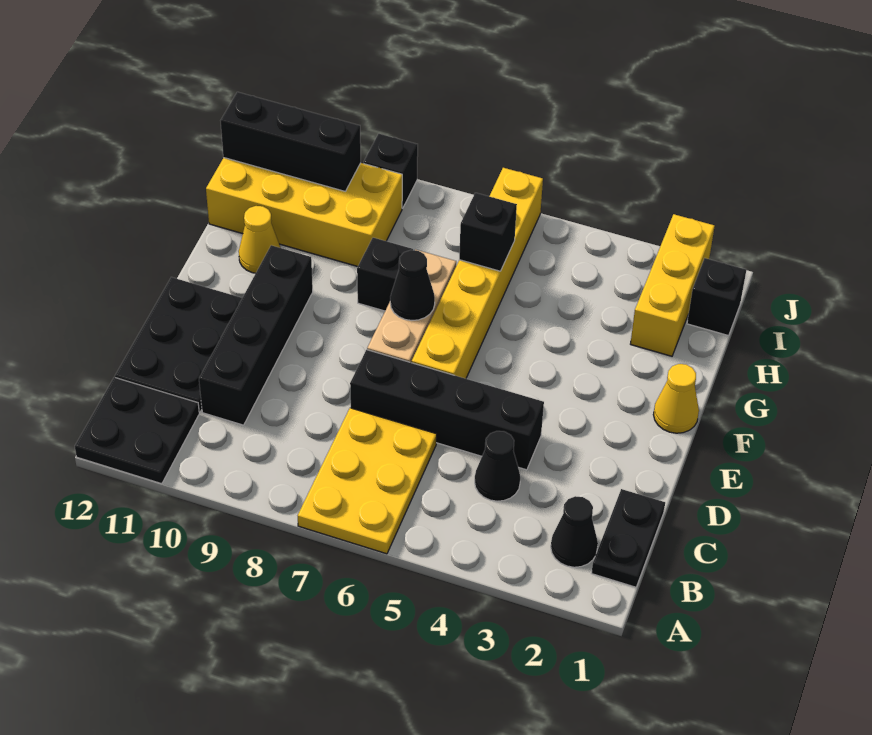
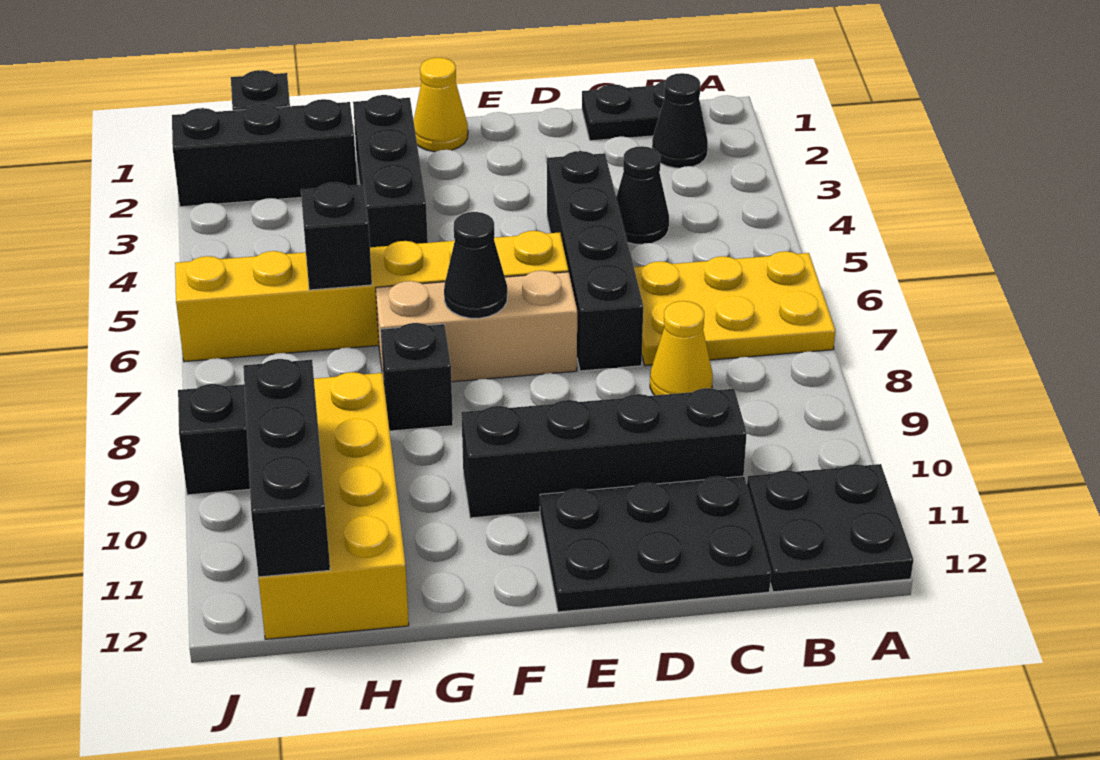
none -> black brick G2:G4 level 1
yellow cone G11 level 1 -> yellow cone C8 level 1
yellow brick H2:J2 level 1 -> black brick H2:J2 level 1

